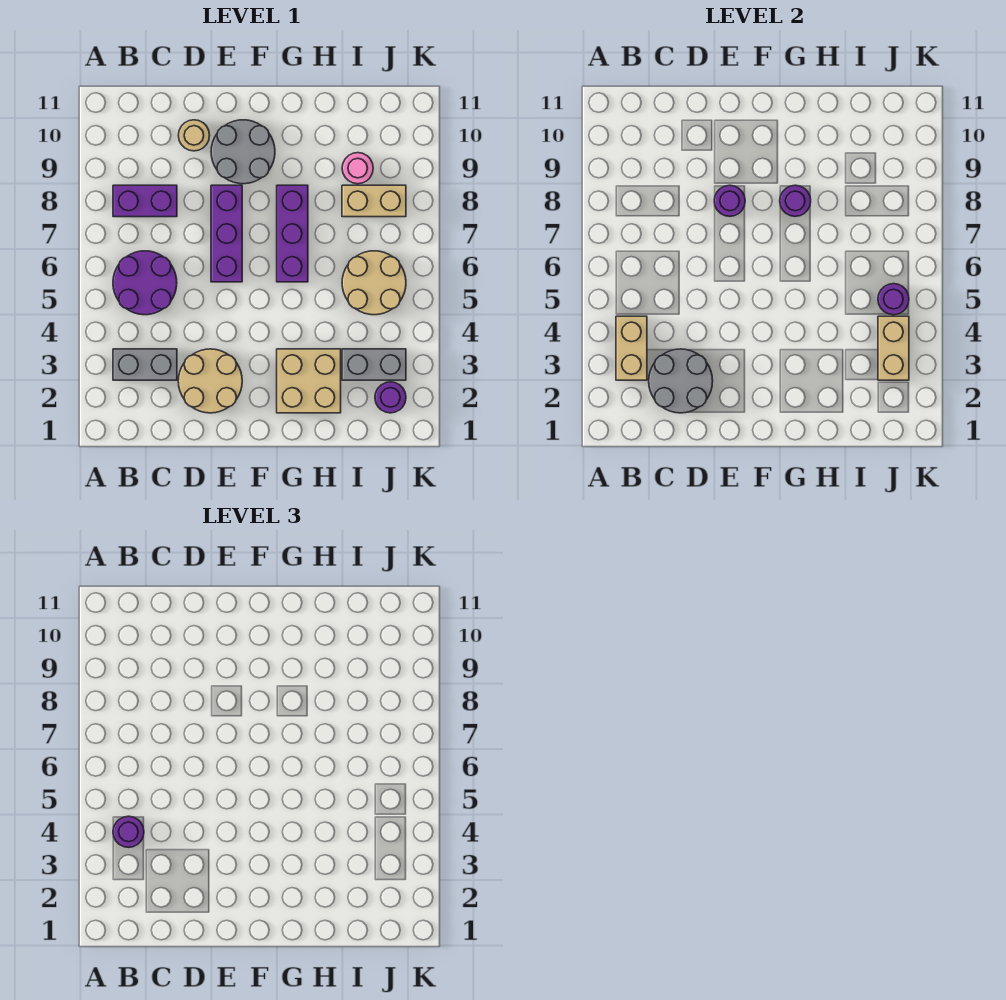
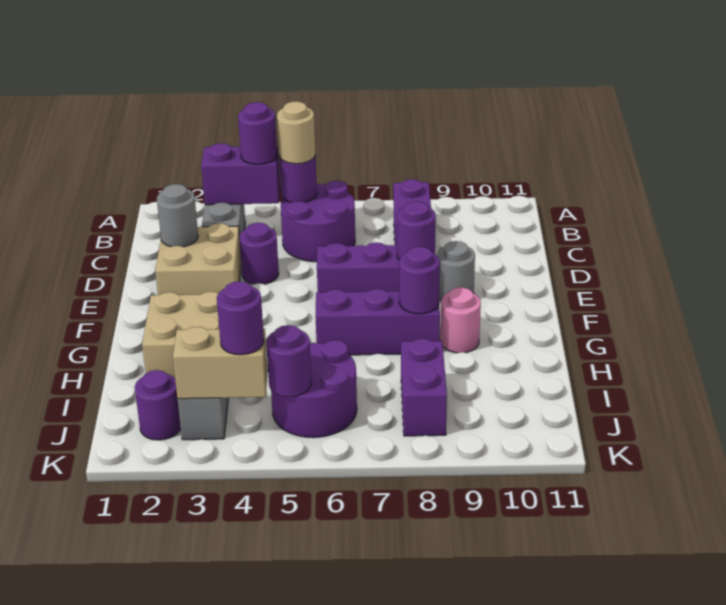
tan brick B3:B4 level 2 -> purple brick B3:B4 level 2
none -> purple round brick B5 level 2
grey round brick C2:D3 level 2 -> grey round brick D2 level 2
tan round brick D2:E3 level 1 -> tan brick D2:E3 level 1
none -> purple round brick D4 level 1
tan round brick D10 level 1 -> tan round brick B5 level 3
grey round brick E9:F10 level 1 -> grey round brick E9 level 1
tan round brick I5:J6 level 1 -> purple round brick I5:J6 level 1
tan brick I8:J8 level 1 -> purple brick I8:J8 level 1
pink round brick I9 level 1 -> pink round brick G9 level 1
none -> purple round brick J4 level 3

